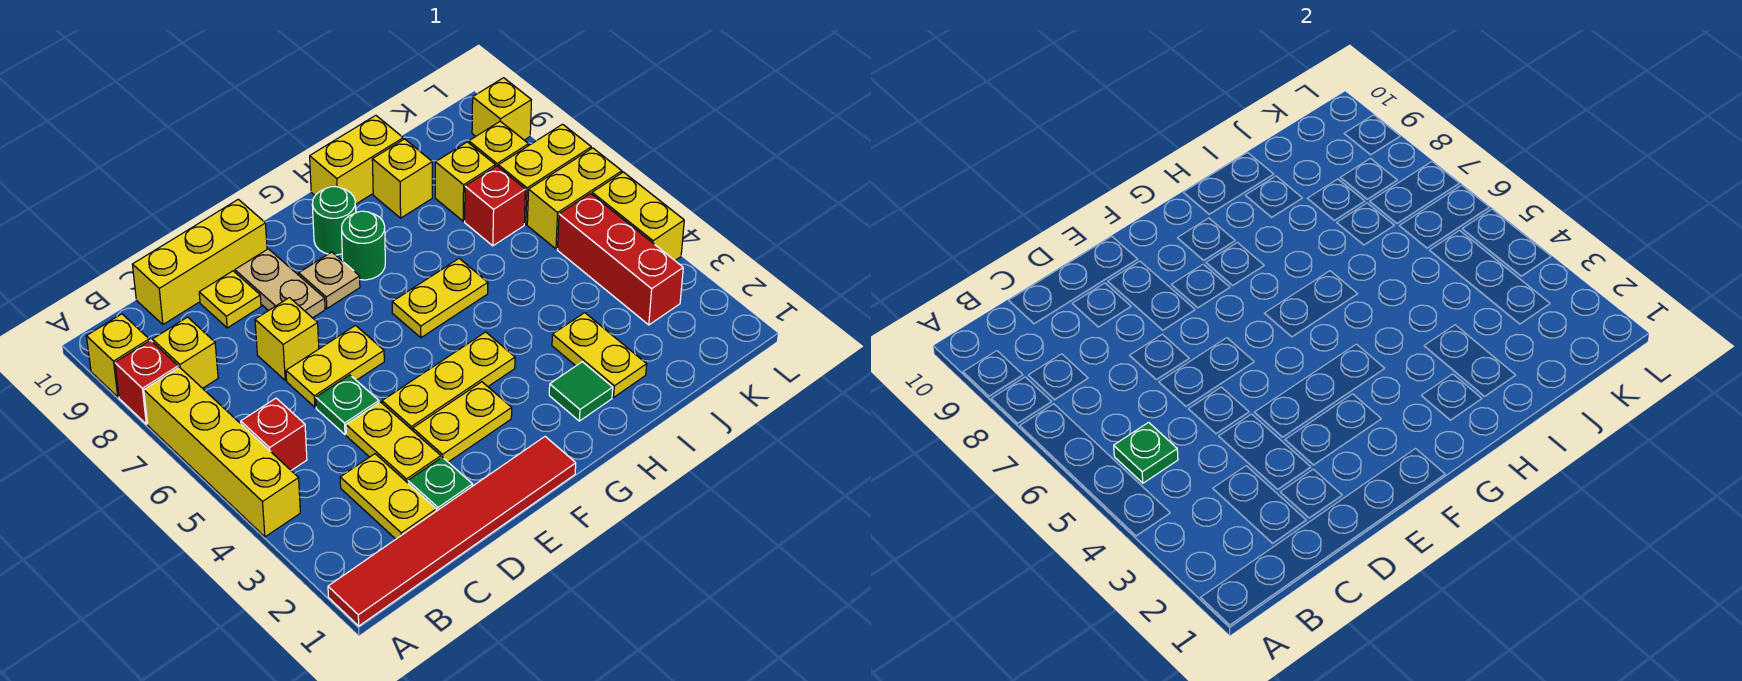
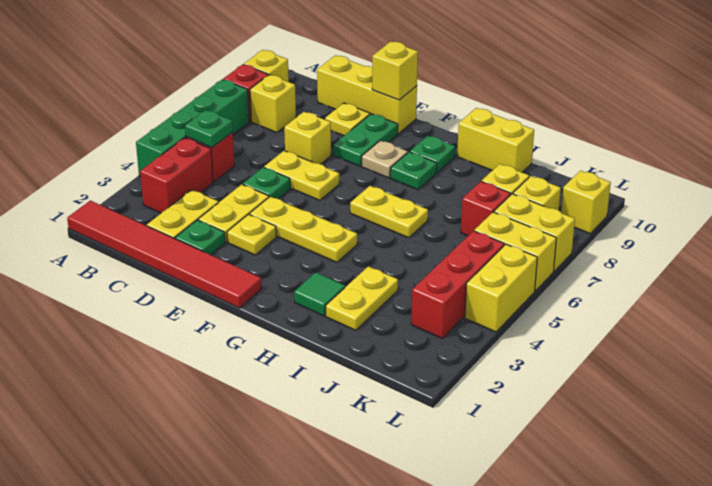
yellow brick A4:A7 level 1 -> green brick A4:A7 level 1
none -> red brick B3:B4 level 1
yellow plate E3:F3 level 1 -> yellow plate E3 level 1
tan plate E8:E9 level 1 -> green plate E8:E9 level 1
green round brick G8 level 1 -> green plate G8 level 1
green round brick G9 level 1 -> green plate G9 level 1
yellow brick I9 level 1 -> yellow brick E10 level 2

